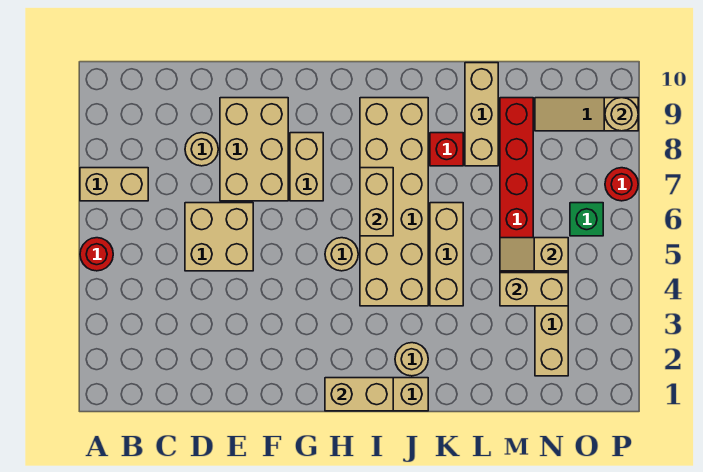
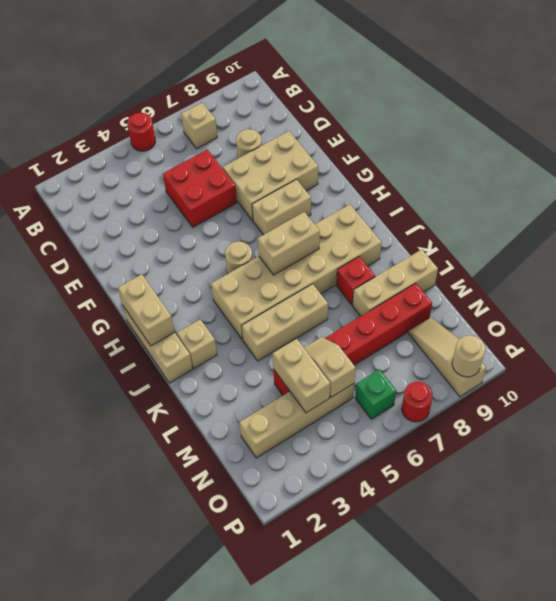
tan brick A7:B7 level 1 -> tan brick B7 level 1
tan brick D5:E6 level 1 -> red brick D5:E6 level 1
tan round brick J2 level 1 -> tan brick J2 level 1

